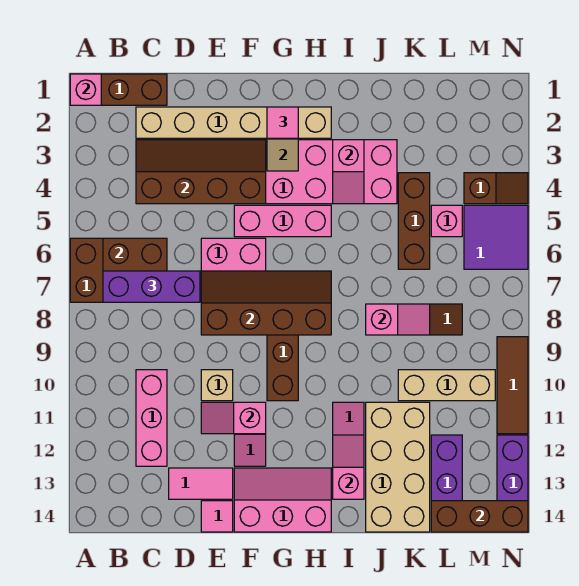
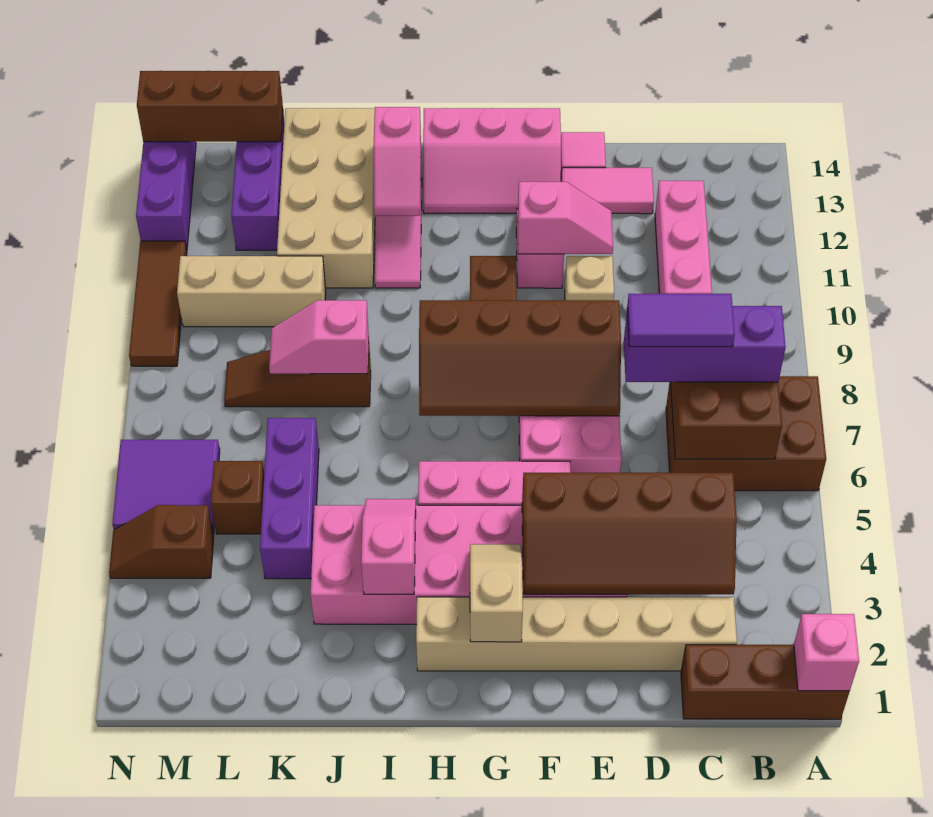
none -> purple tile C7:D7 level 4
pink tile G2 level 3 -> none
brown brick K4:K6 level 1 -> purple brick K4:K6 level 1
pink brick L5 level 1 -> brown brick L5 level 1

